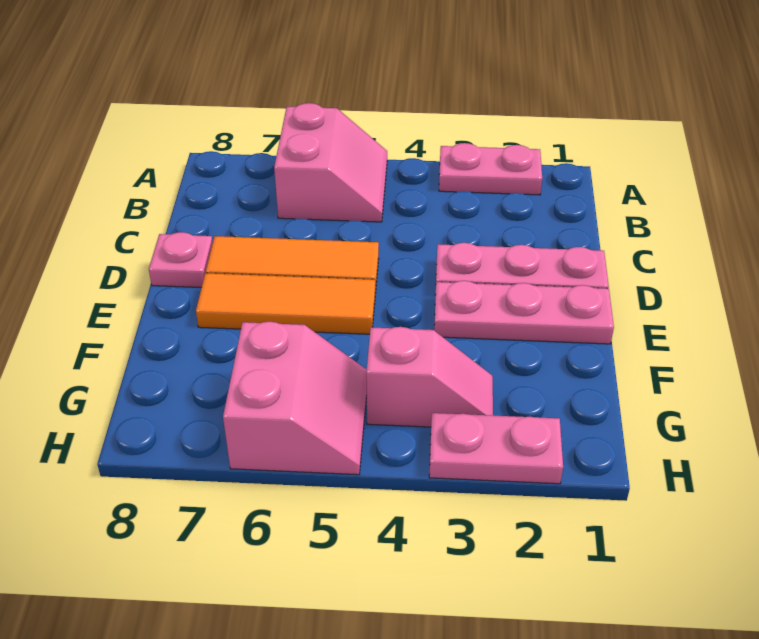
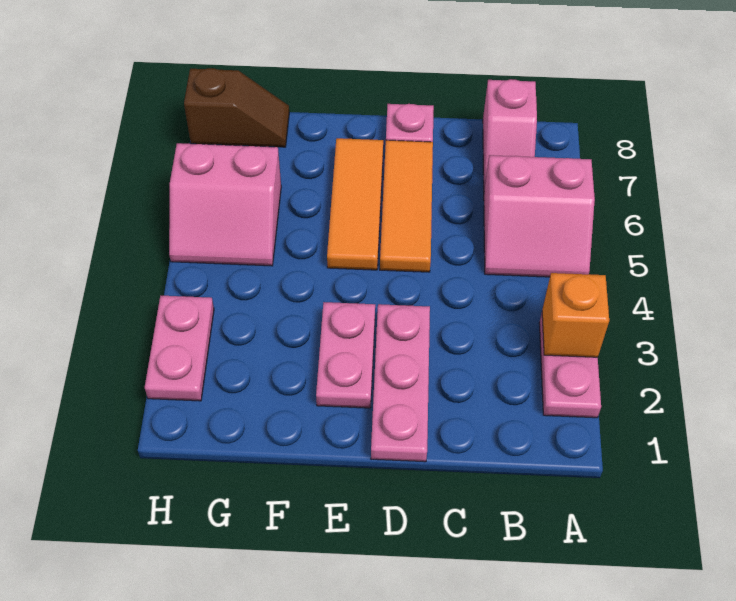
none -> orange brick A3 level 2
pink plate E1:E3 level 1 -> pink plate E2:E3 level 1
pink slope G3:G4 level 1 top 4 -> pink slope B7:B8 level 1 top 8
none -> brown slope G8:H8 level 1 top H

